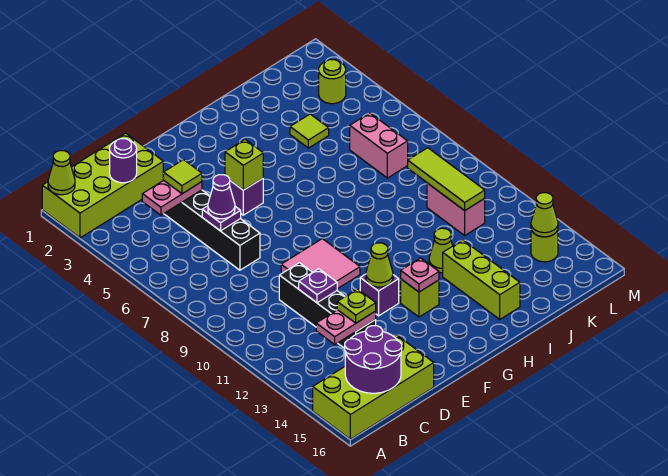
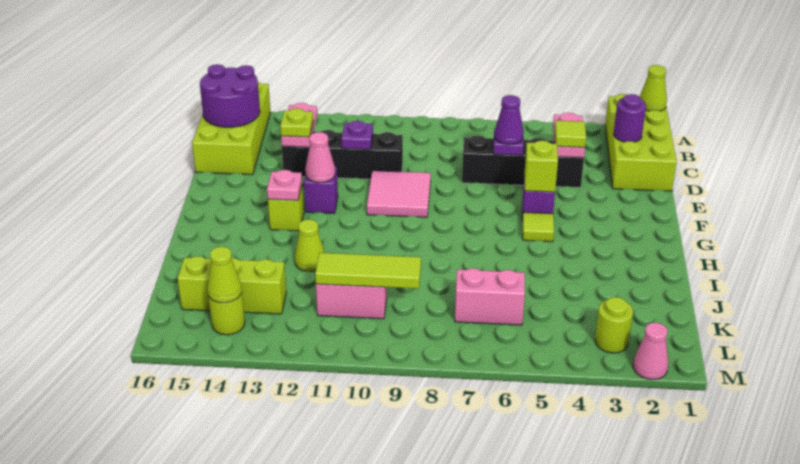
lime cone F12 level 2 -> pink cone F12 level 2
lime brick I13:I15 level 1 -> lime brick K13:K15 level 1
lime tile J4 level 1 -> lime tile G5 level 1
none -> pink cone M2 level 1

